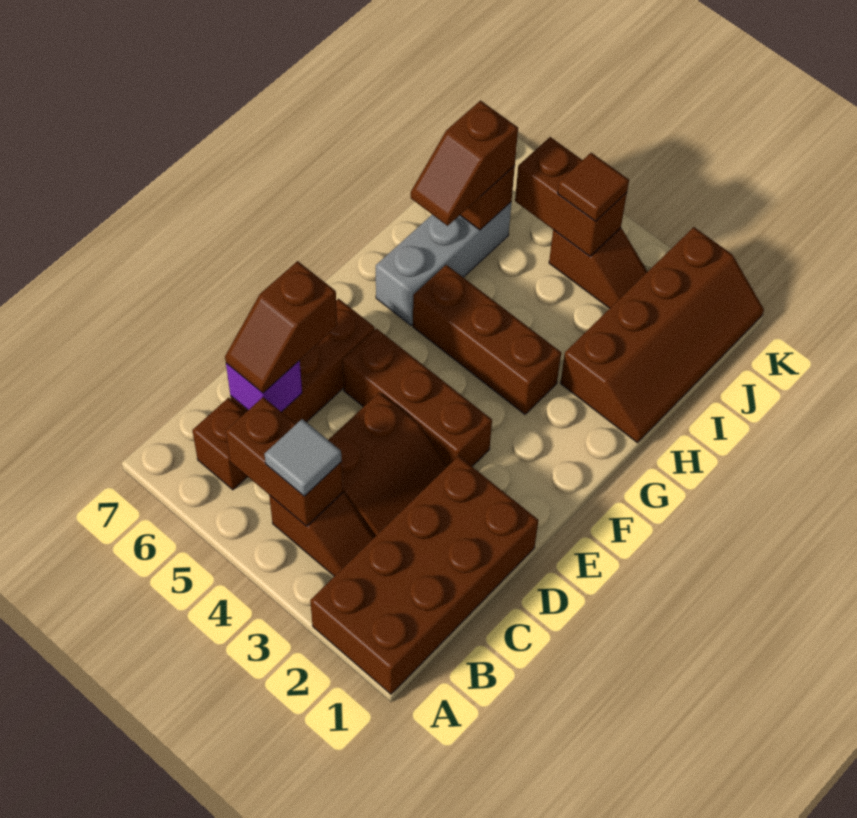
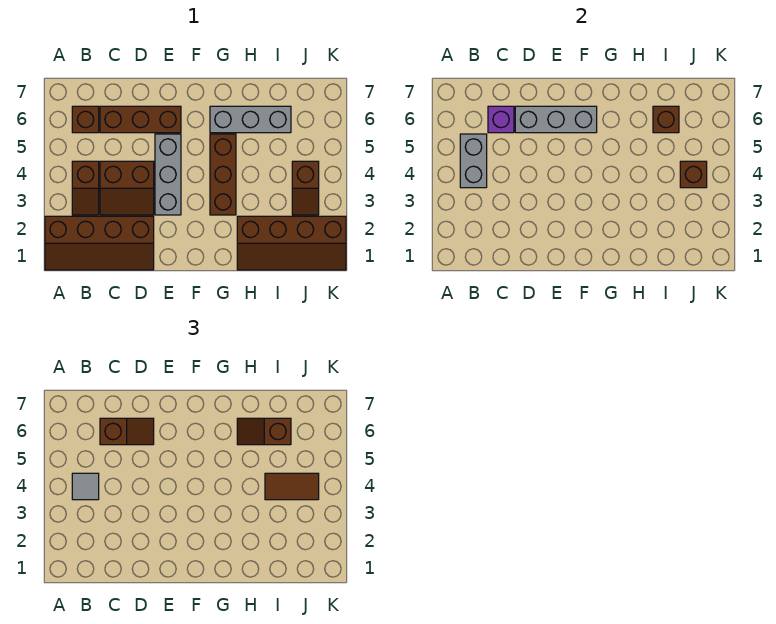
brown brick A1:D2 level 1 -> brown slope A1:D2 level 1 top 2
brown brick B4:B5 level 2 -> grey brick B4:B5 level 2
brown slope C6:D6 level 3 top D -> brown slope C6:D6 level 3 top C
none -> grey brick D6:F6 level 2
brown brick E3:E5 level 1 -> grey brick E3:E5 level 1
brown brick J4:J5 level 2 -> brown brick J4 level 2
brown tile J4 level 3 -> brown tile I4:J4 level 3

